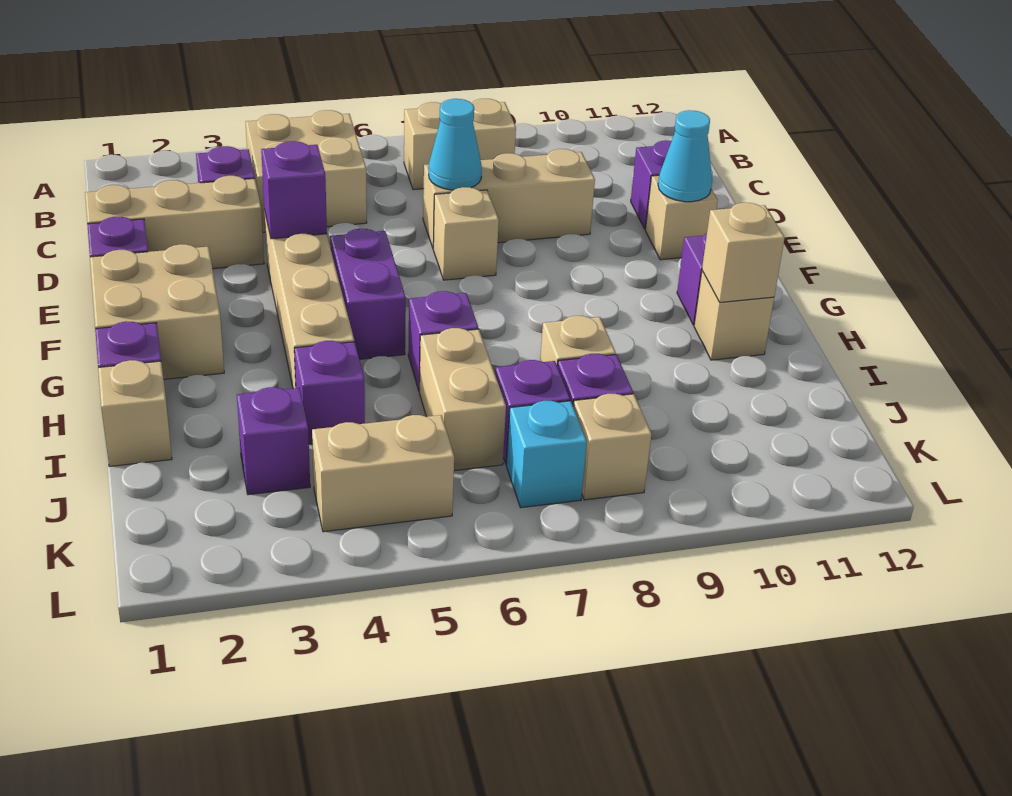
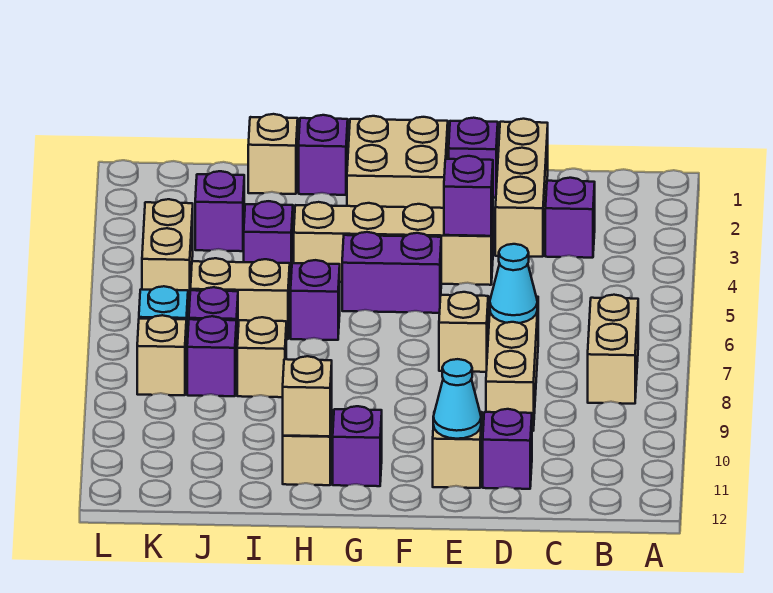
tan brick B4:C5 level 1 -> none

